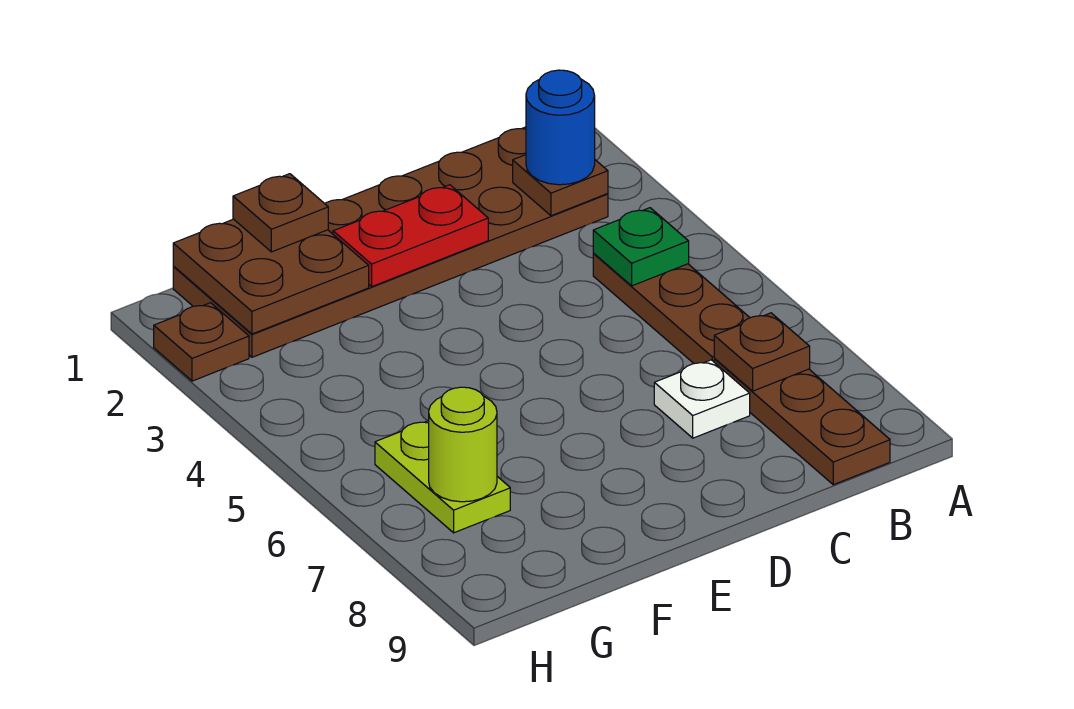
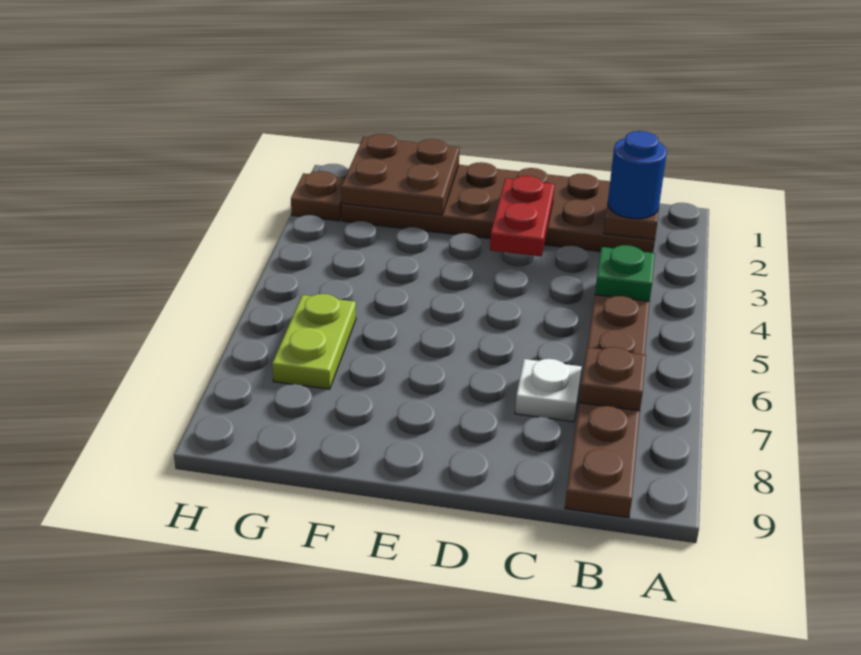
red plate D2:E2 level 2 -> red plate D2:D3 level 2
brown plate F1 level 3 -> none
lime round brick G7 level 2 -> none

